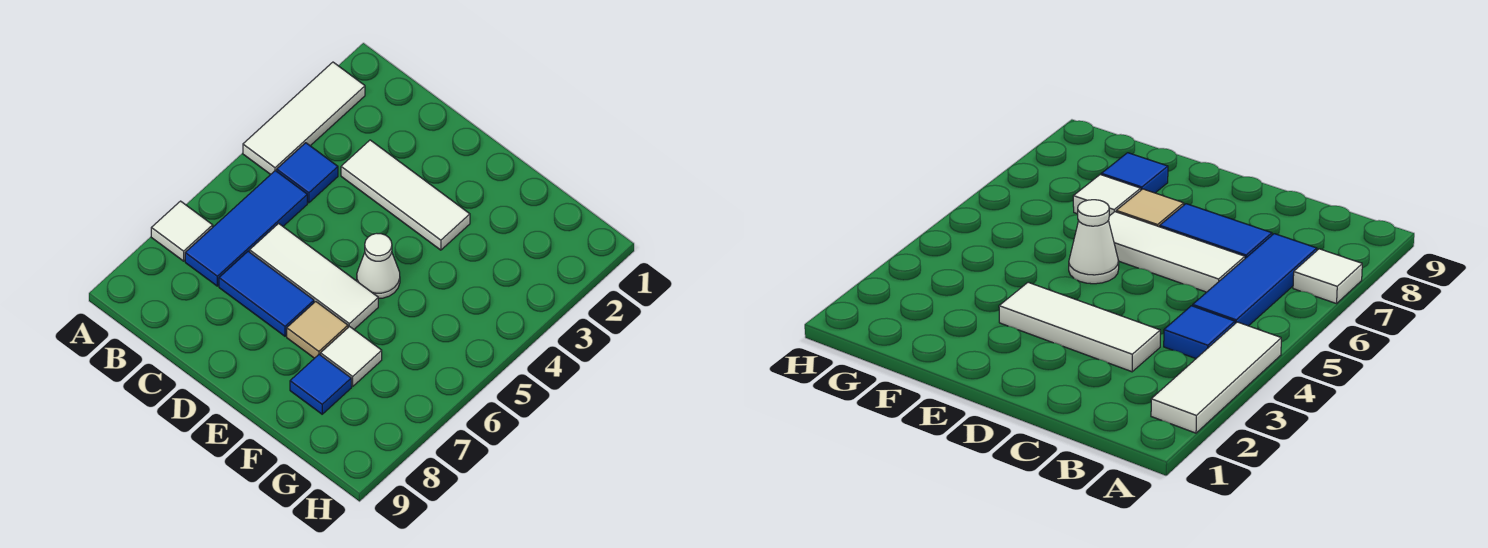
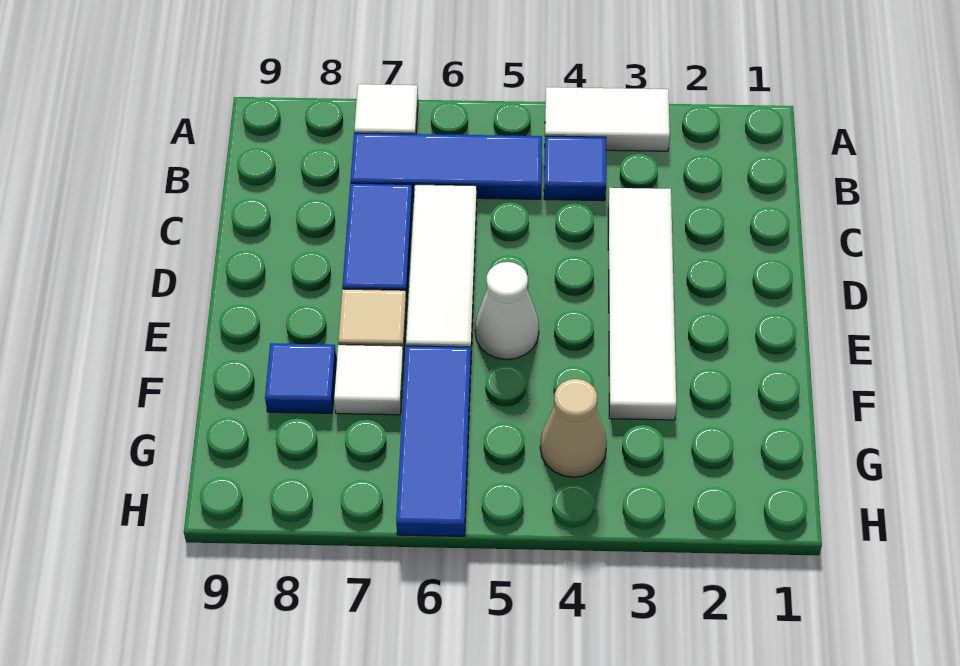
white tile A2:A4 level 1 -> white tile A3:A4 level 1
white tile C3:E3 level 1 -> white tile C3:F3 level 1
none -> blue tile F6:H6 level 1
none -> tan cone G4 level 1

